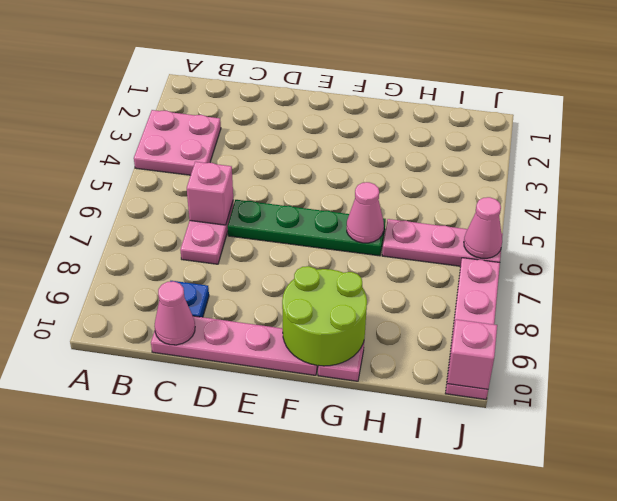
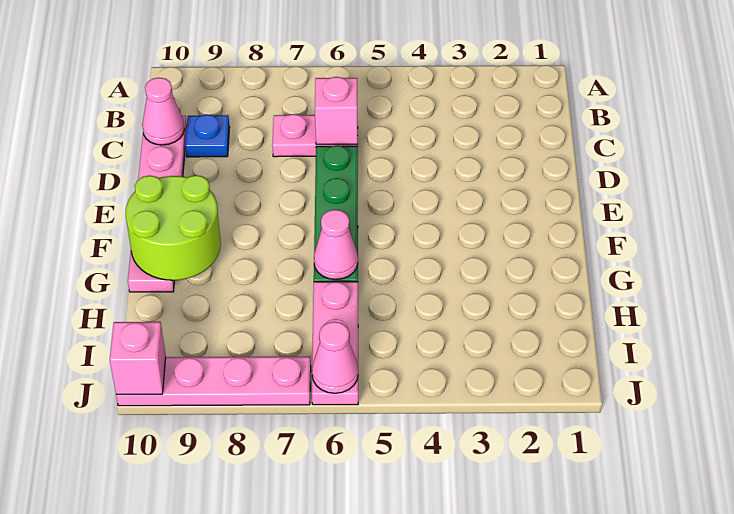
pink plate A3:B4 level 1 -> none

